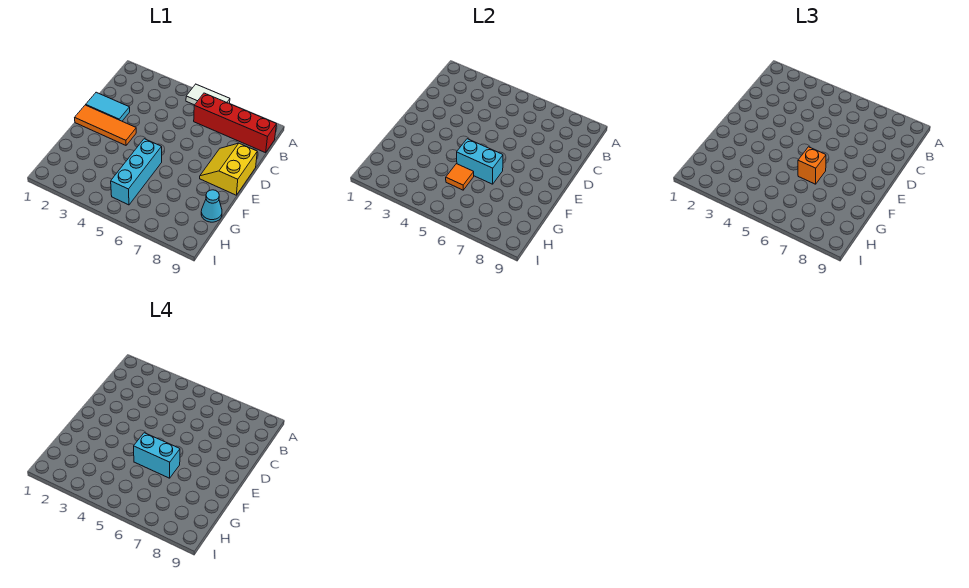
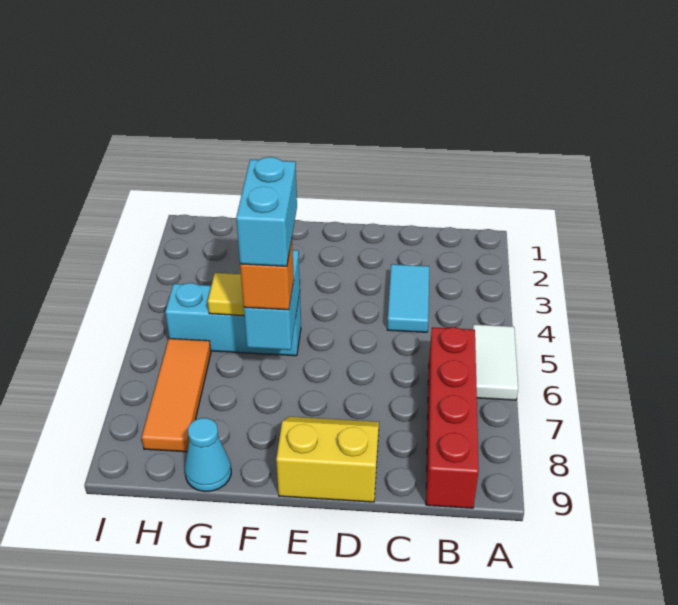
cyan tile D1:D2 level 1 -> cyan tile C3:C4 level 1
orange tile E1:E3 level 1 -> orange tile H6:H8 level 1
orange tile G5 level 2 -> yellow tile G5 level 2

